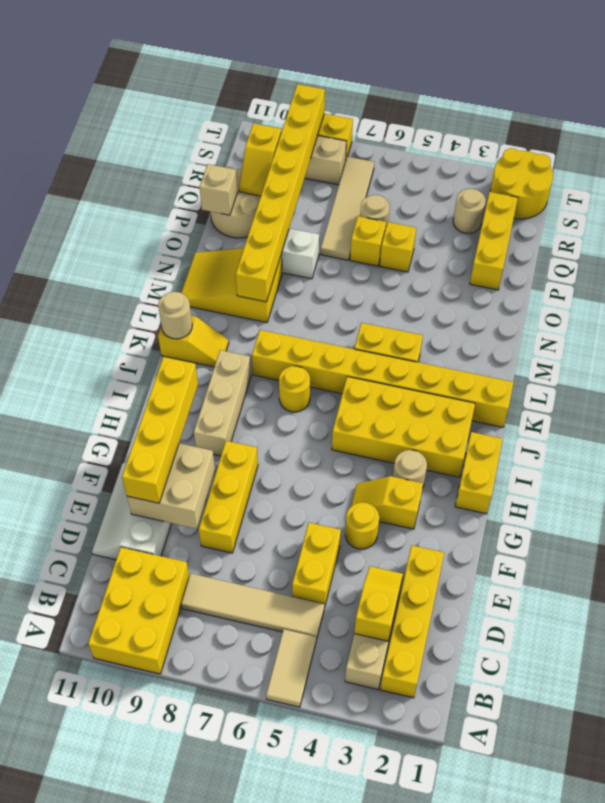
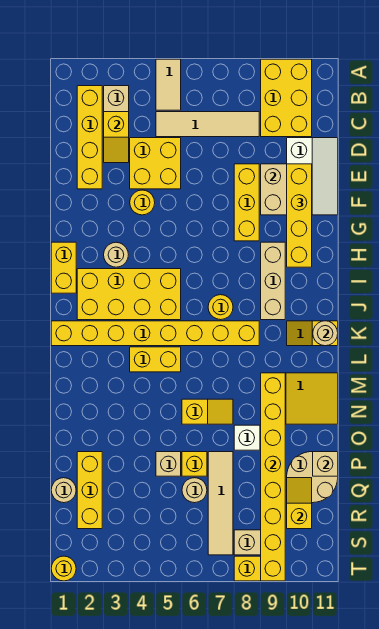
yellow brick D5:E5 level 1 -> yellow brick D4:E5 level 1
yellow slope G3:G4 level 1 top 3 -> yellow slope N6:N7 level 1 top 6
yellow brick P5 level 1 -> tan brick P5 level 1
tan round brick R3 level 1 -> tan round brick Q1 level 1
yellow round brick S1:T2 level 1 -> yellow round brick T1 level 1

